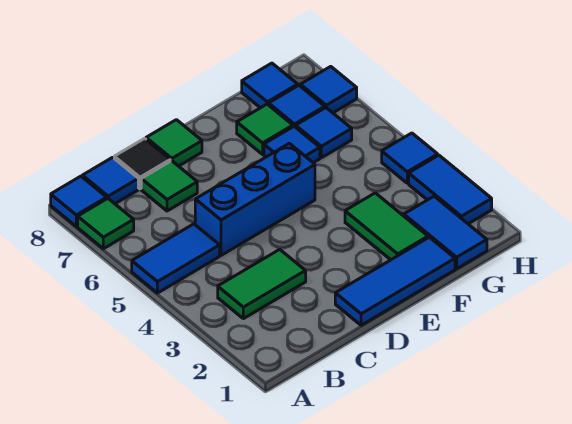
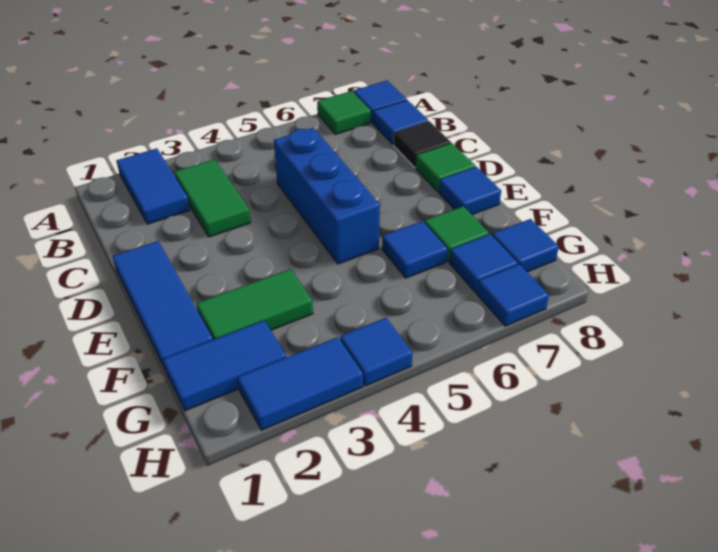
blue tile A5:B5 level 1 -> blue tile A2:B2 level 1
green tile C7 level 1 -> none
blue tile G6 level 1 -> blue tile E8 level 1

